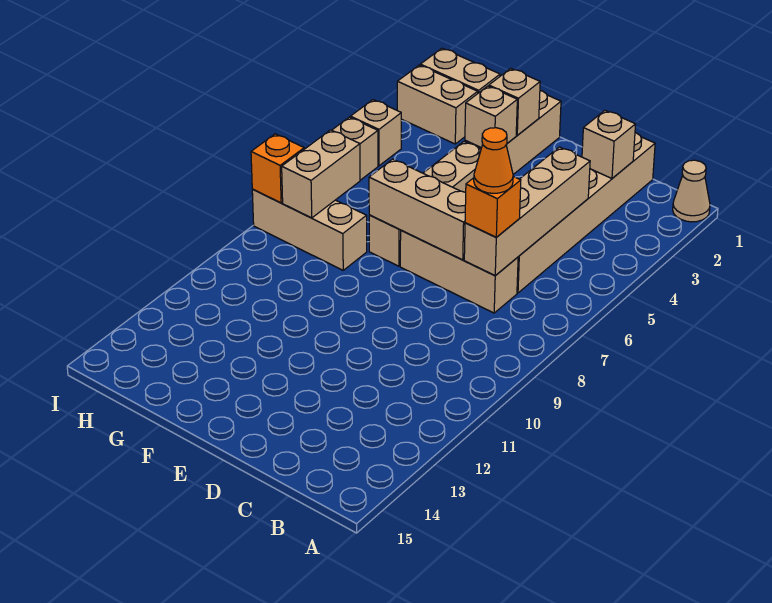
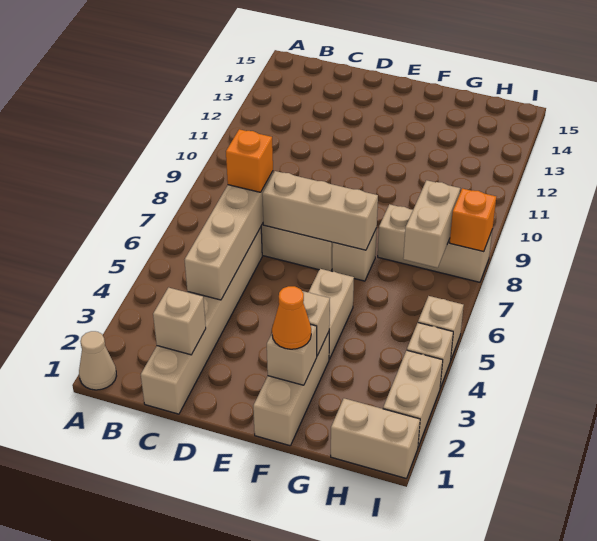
orange cone C7 level 4 -> orange cone F2 level 3
tan brick H2:I2 level 1 -> tan brick I2:I3 level 1

